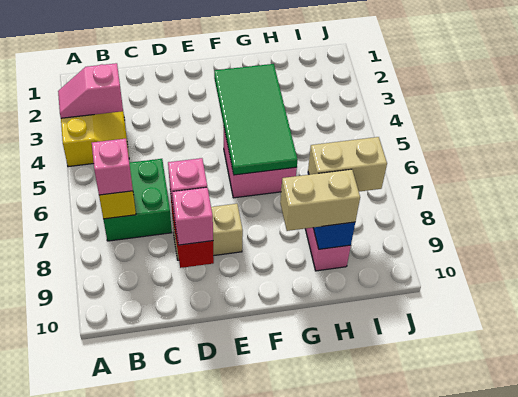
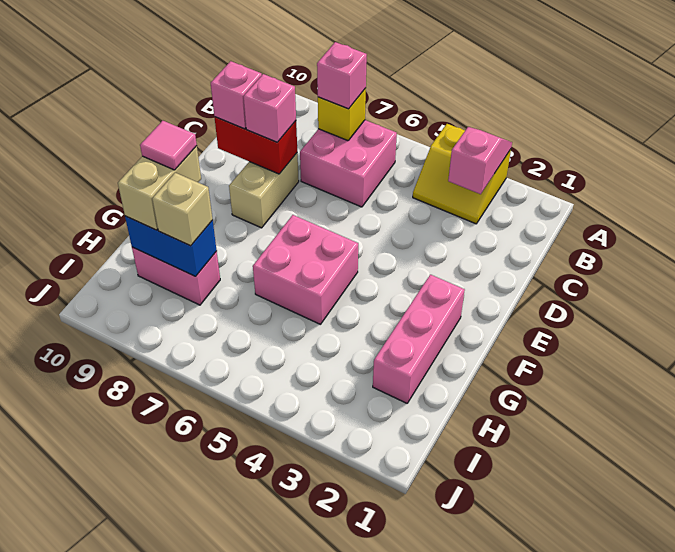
green brick B6:C7 level 1 -> pink brick B6:C7 level 1
none -> pink brick F2:H2 level 1
green tile F3:G6 level 2 -> none
none -> pink tile G9 level 4
tan brick H8:I8 level 3 -> tan brick H8 level 3

